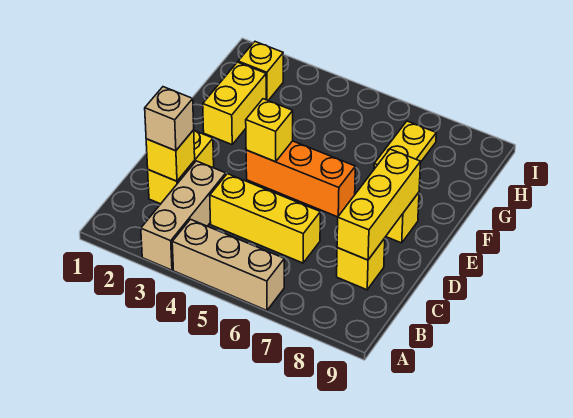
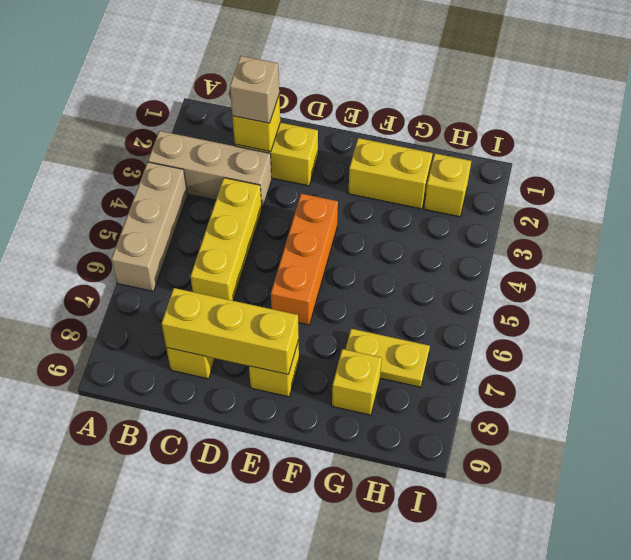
yellow brick E4 level 2 -> yellow brick G8 level 1

